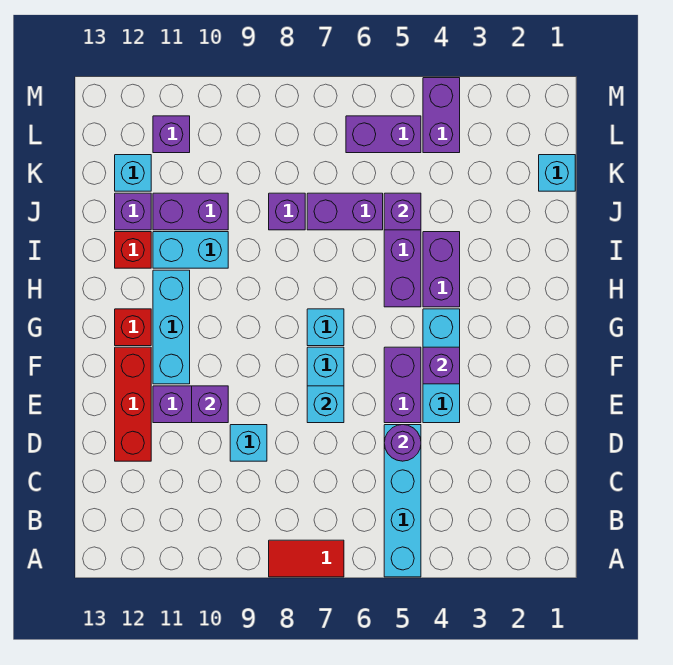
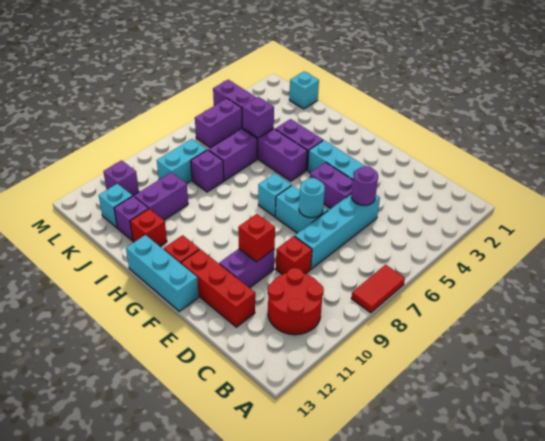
cyan brick A5:D5 level 1 -> cyan brick D5:D8 level 1
none -> red round brick B10:C11 level 1
cyan brick D9 level 1 -> red brick D9 level 1
cyan brick E7 level 2 -> cyan round brick E7 level 2
purple brick E10 level 2 -> red brick E10 level 2
purple brick F4 level 2 -> none
cyan brick F11:H11 level 1 -> cyan brick F13:H13 level 1
cyan brick I10:I11 level 1 -> cyan brick K8:K9 level 1

